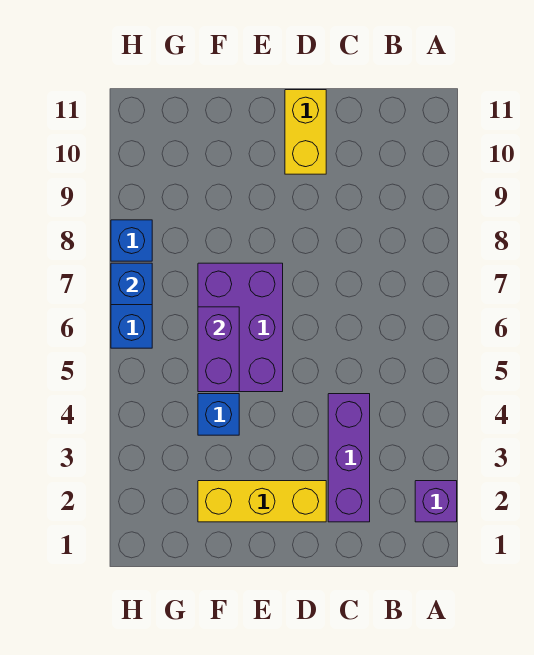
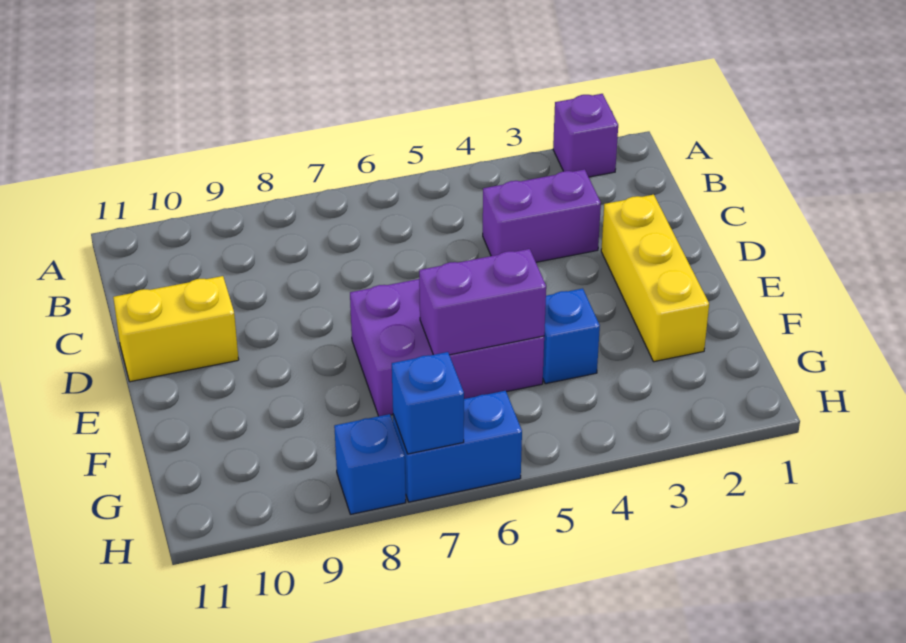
purple brick C2:C4 level 1 -> purple brick C3:C4 level 1

